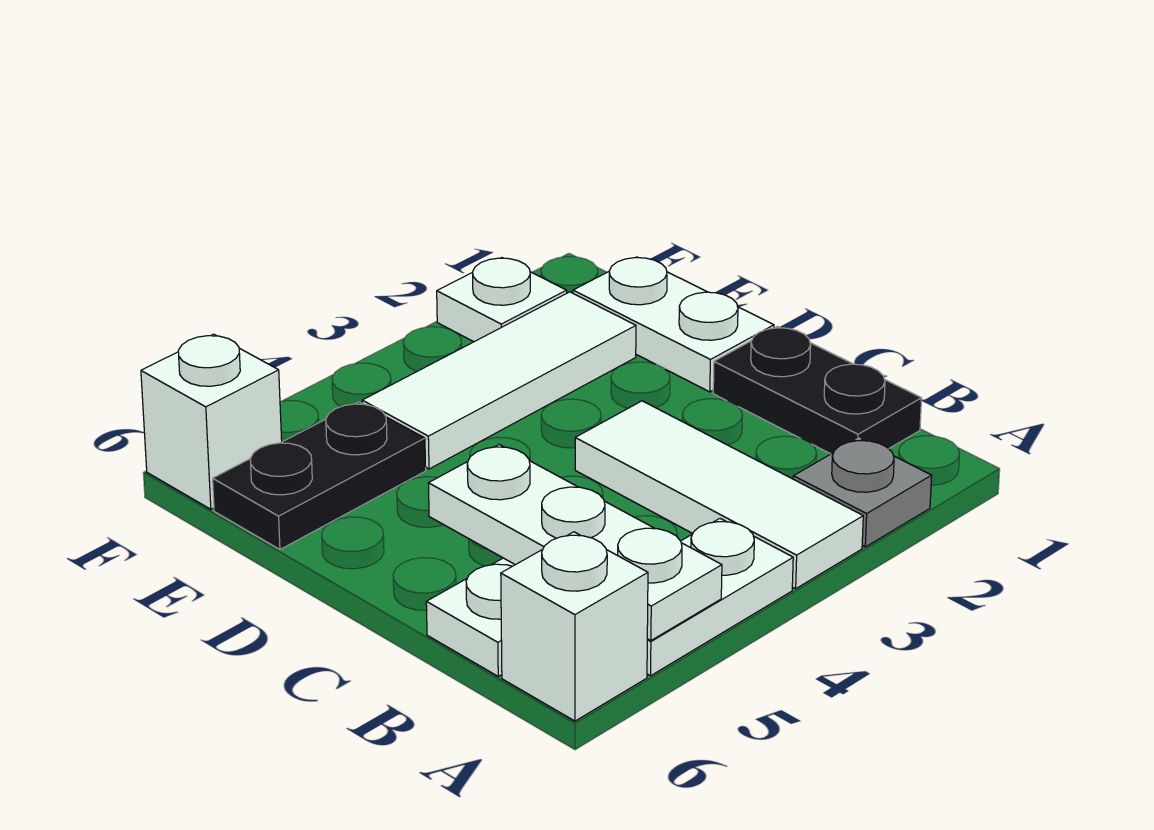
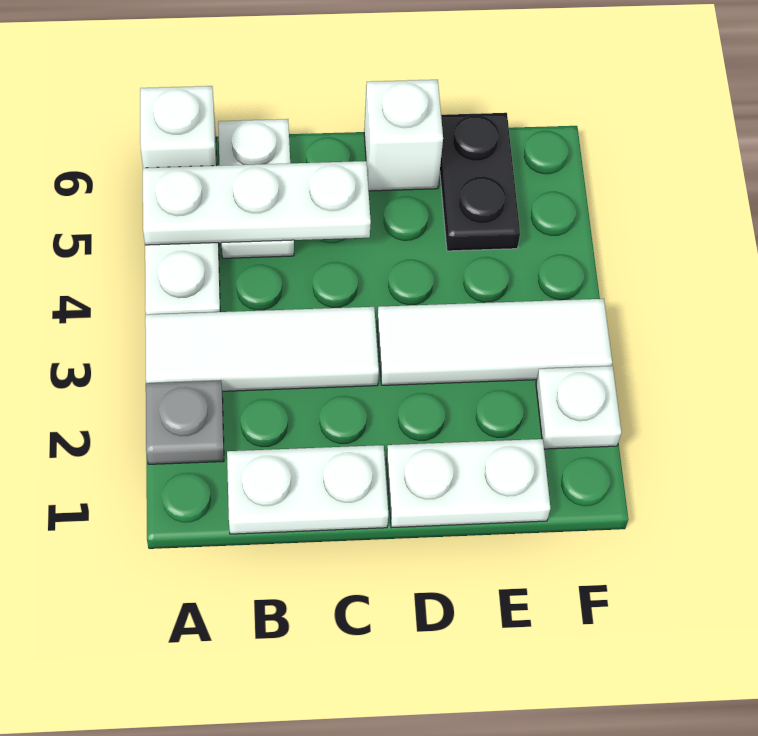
black plate B1:C1 level 1 -> white plate B1:C1 level 1
white tile E2:E4 level 1 -> white tile D3:F3 level 1
white brick F6 level 1 -> white brick D6 level 1

